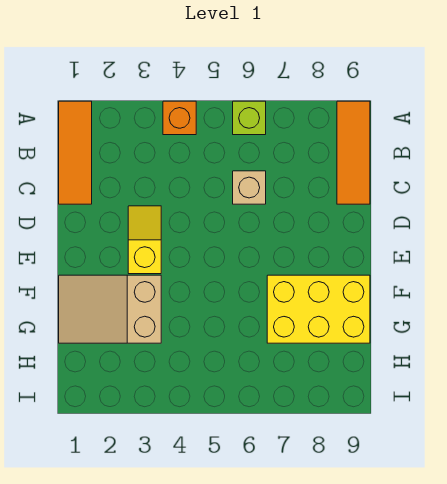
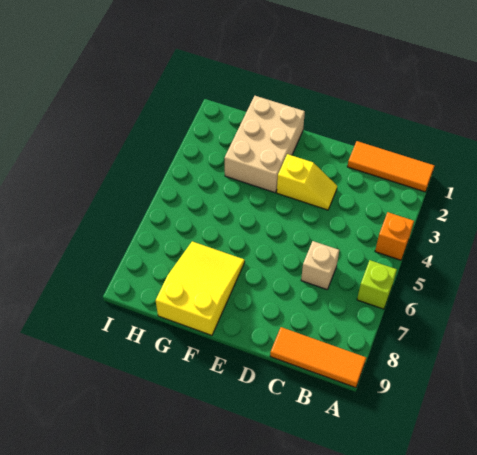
tan slope F1:G3 level 1 top 3 -> tan brick F1:G3 level 1
yellow brick F7:G9 level 1 -> yellow slope F7:G9 level 1 top 9

